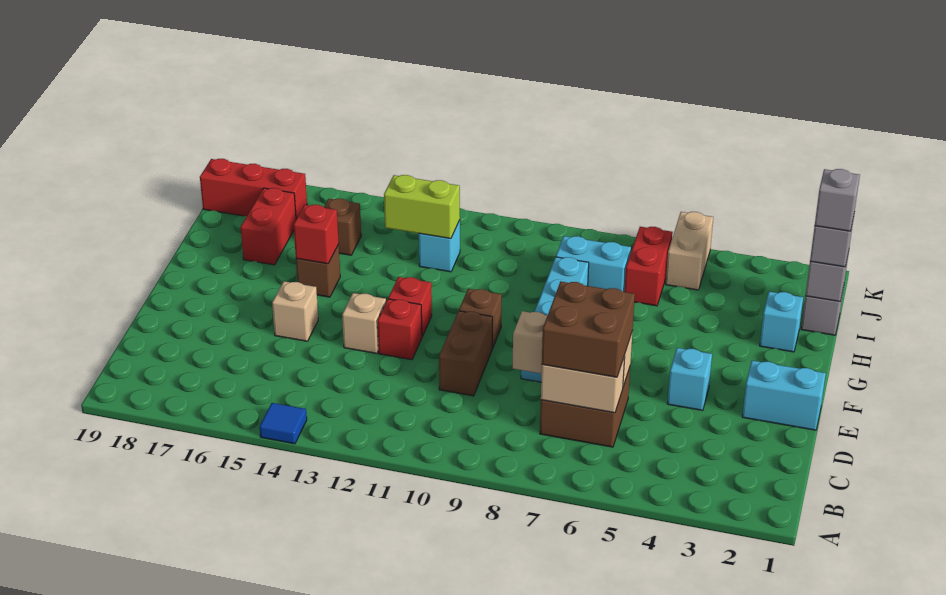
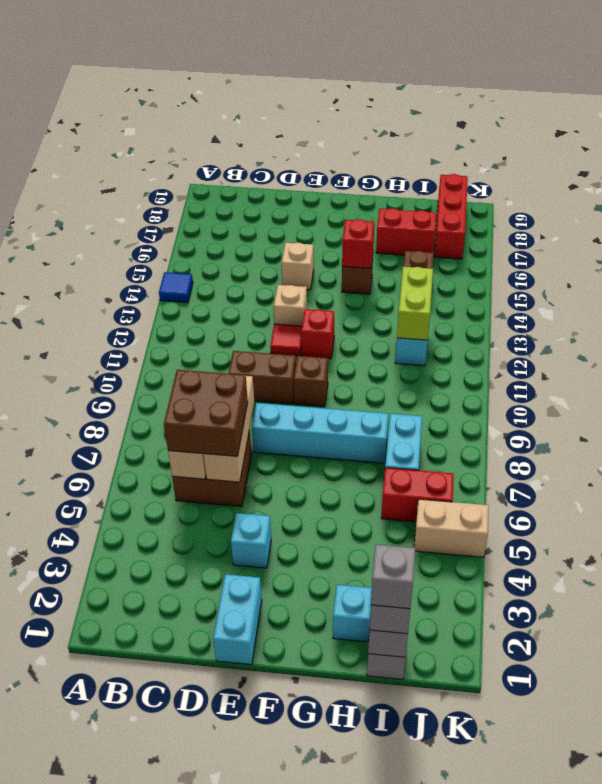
red brick E12 level 1 -> red tile E12 level 1

